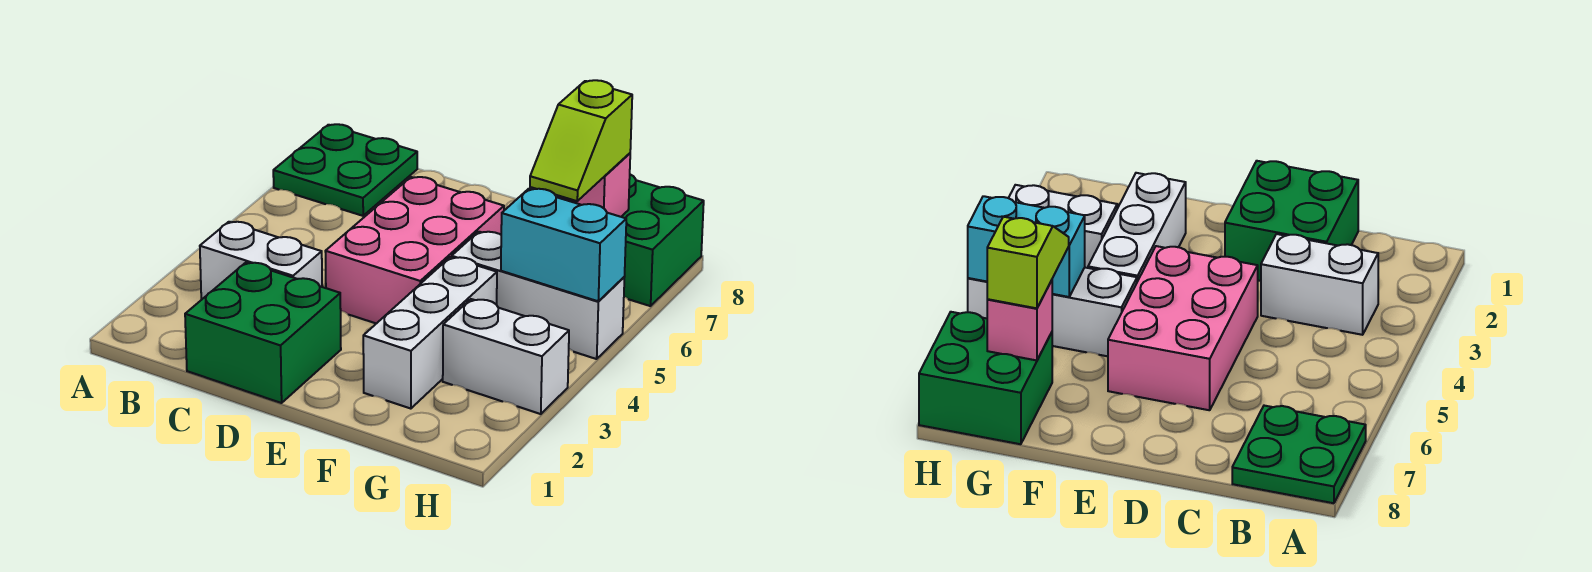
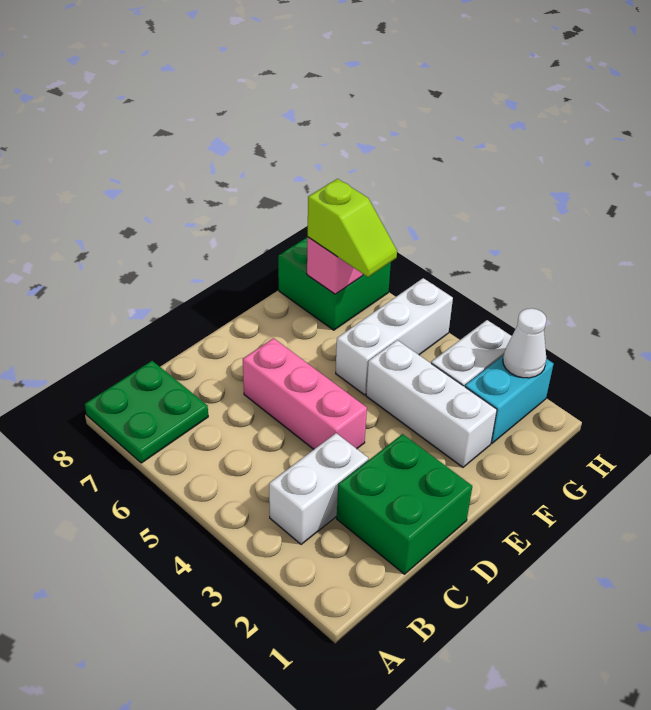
pink brick D4:E6 level 1 -> pink brick D4:D6 level 1
cyan brick G5:H5 level 2 -> cyan brick G2:H2 level 1
none -> white cone H2 level 2

